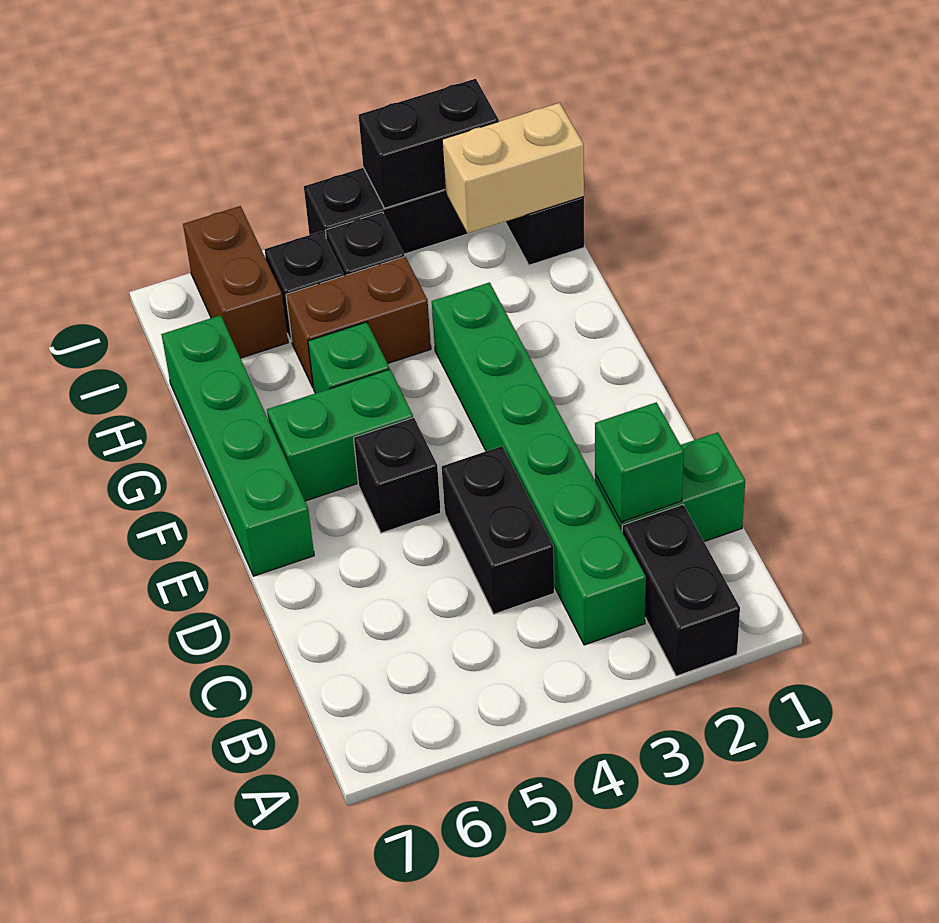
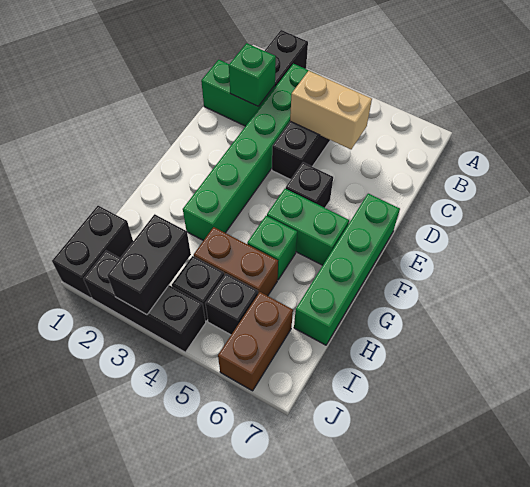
tan brick I1:I2 level 2 -> tan brick C4:C5 level 2
black brick J2:J3 level 2 -> black brick I3:J3 level 2

